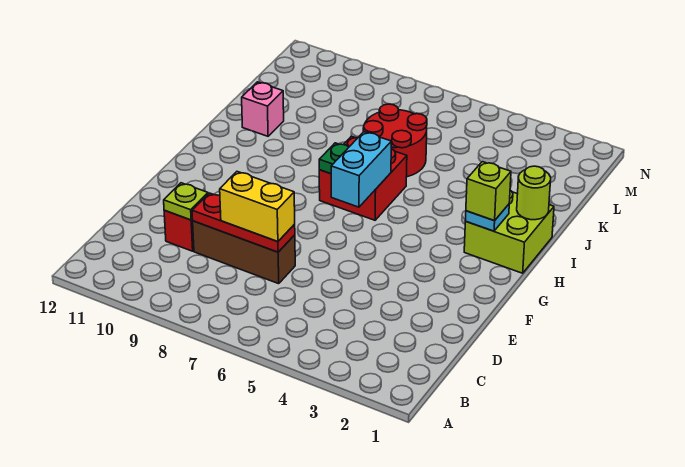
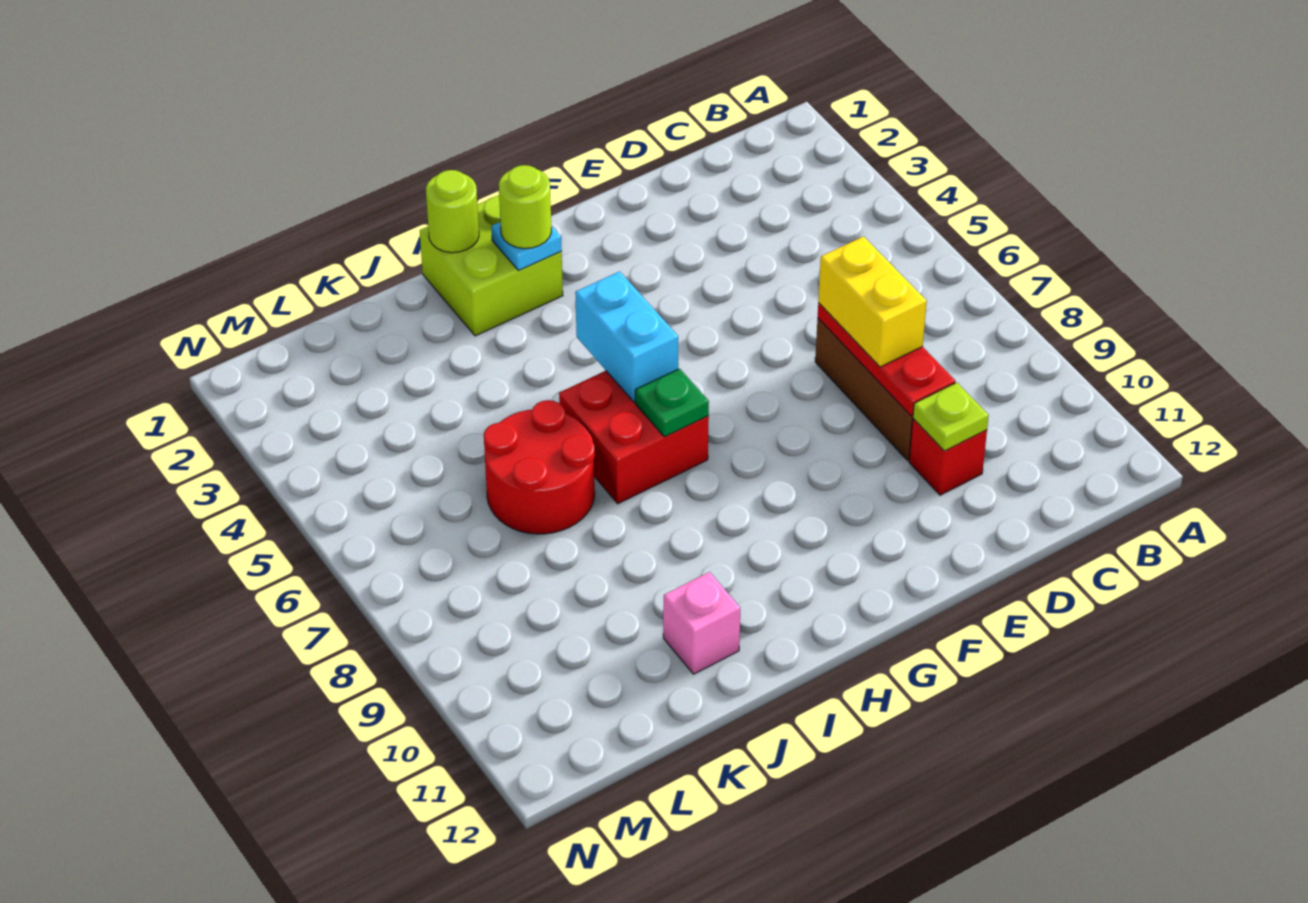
cyan brick G6:H6 level 2 -> cyan brick H5:H6 level 2
lime brick H2 level 3 -> lime round brick H2 level 3

